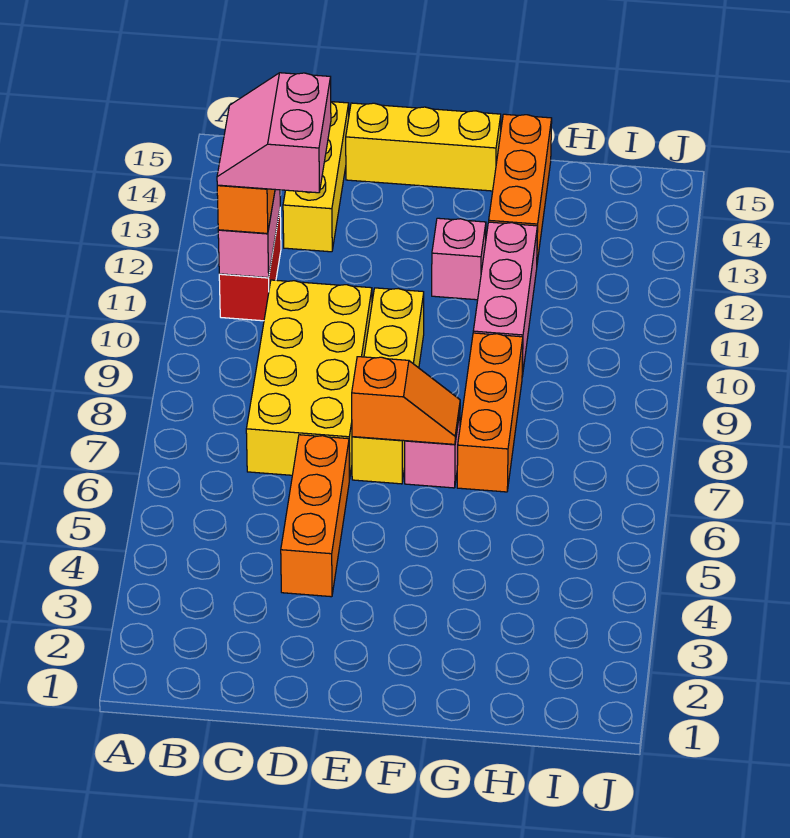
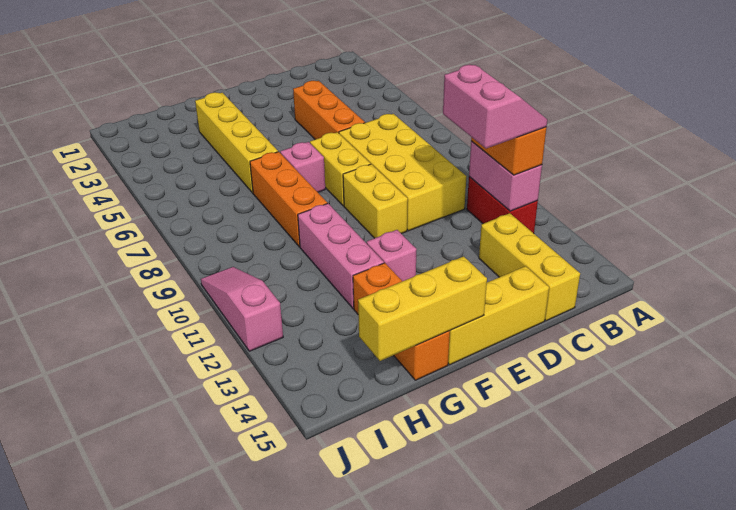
orange slope E7:F7 level 2 top E -> none
none -> yellow brick F15:H15 level 2
none -> yellow brick G3:G6 level 1
none -> pink slope J10:J12 level 1 top 12

